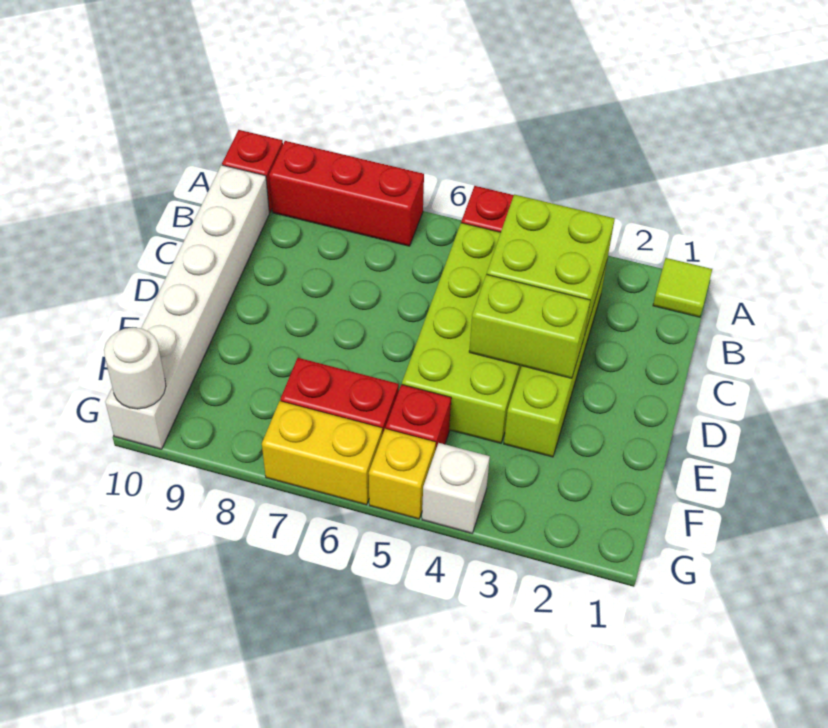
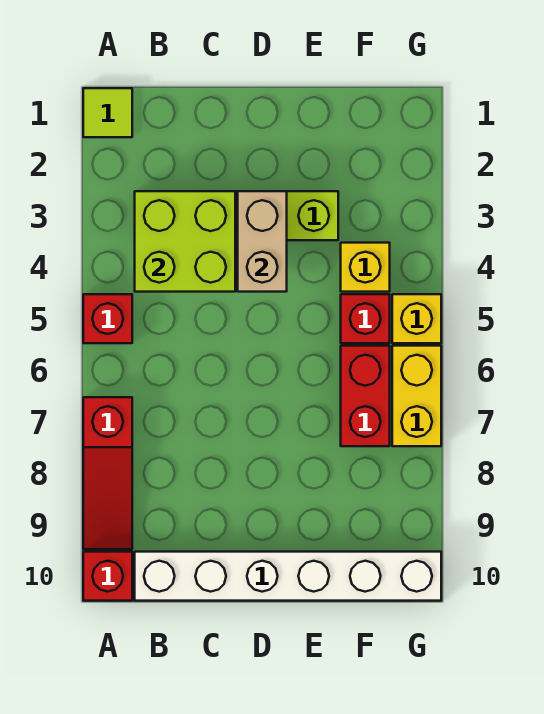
red brick A7:A9 level 1 -> red slope A7:A9 level 1 top 7
lime brick B4:E5 level 1 -> none
lime brick D3:D4 level 2 -> tan brick D3:D4 level 2
none -> yellow brick F4 level 1
white brick G4 level 1 -> none
white round brick G10 level 2 -> none

